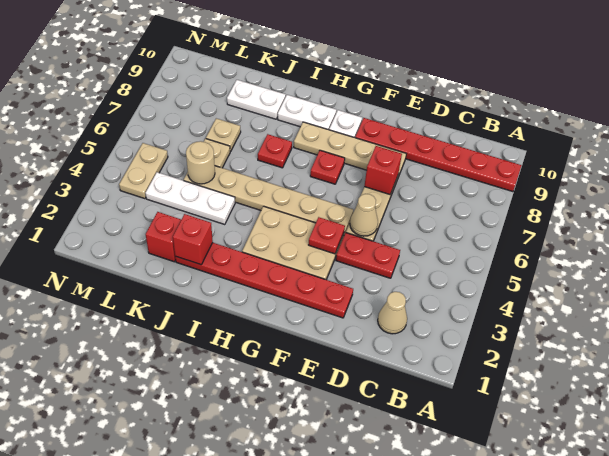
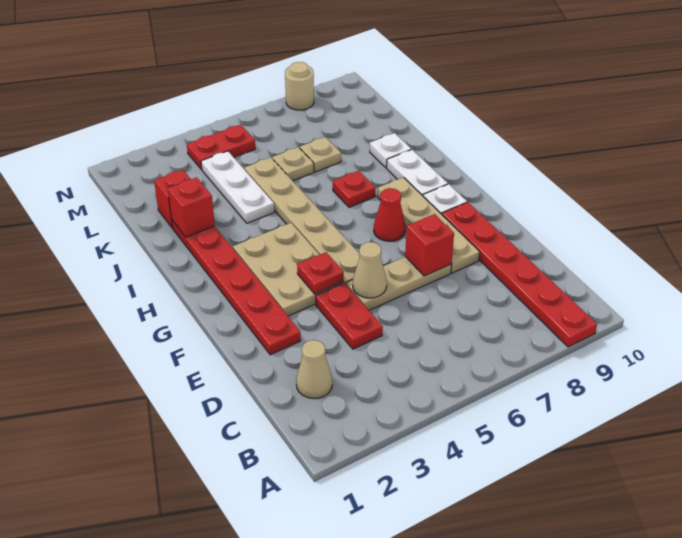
red plate G7 level 1 -> red cone G7 level 1
white plate J9:K9 level 1 -> white plate J9 level 1
tan round brick K5 level 2 -> tan round brick N8 level 1
tan plate M4:M5 level 1 -> red plate M4:M5 level 1

